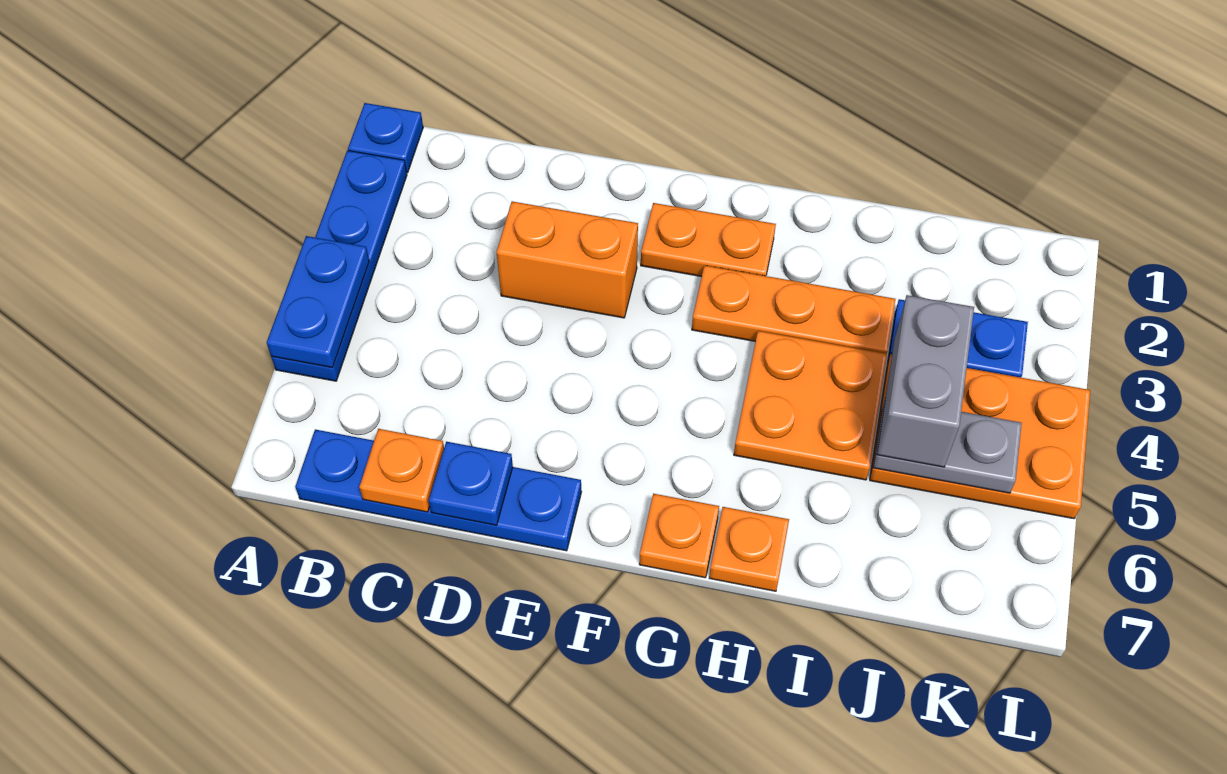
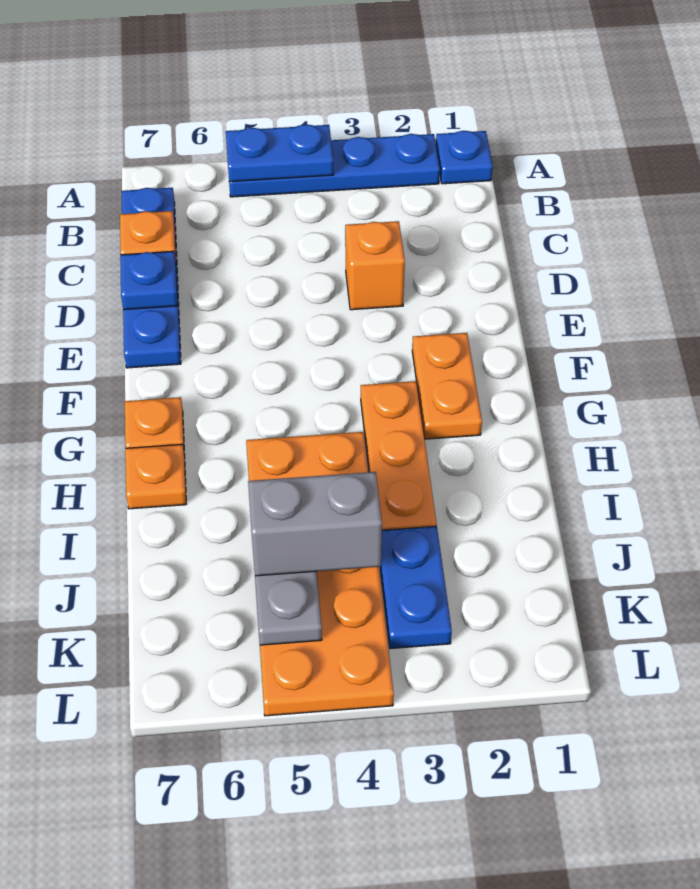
orange brick D3:E3 level 1 -> orange brick D3 level 1

